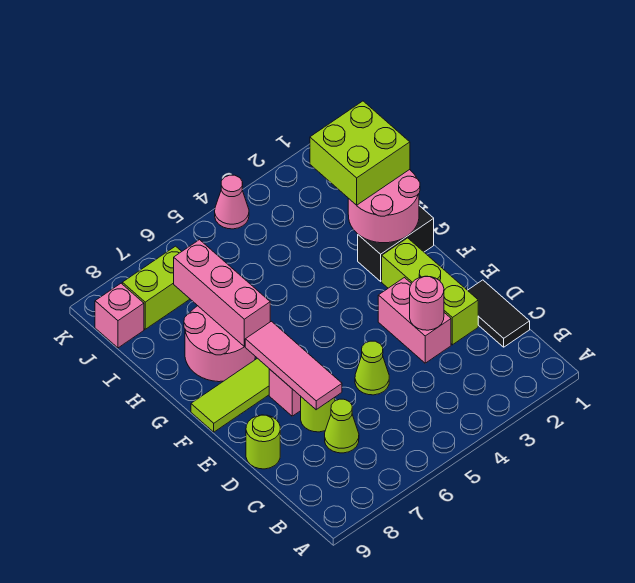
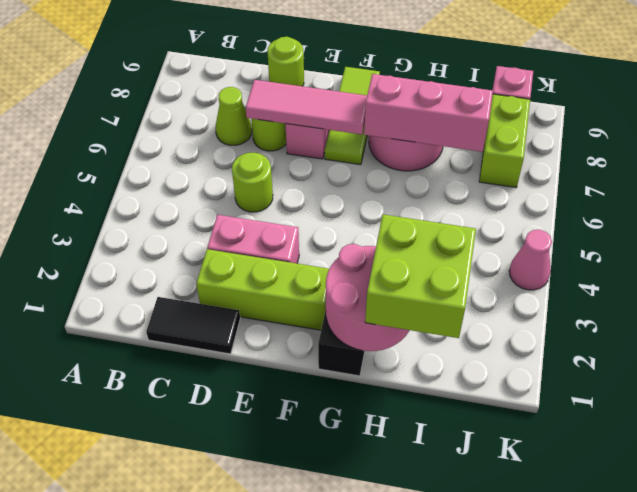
pink round brick D3 level 2 -> none
lime cone D5 level 1 -> lime round brick D5 level 1

